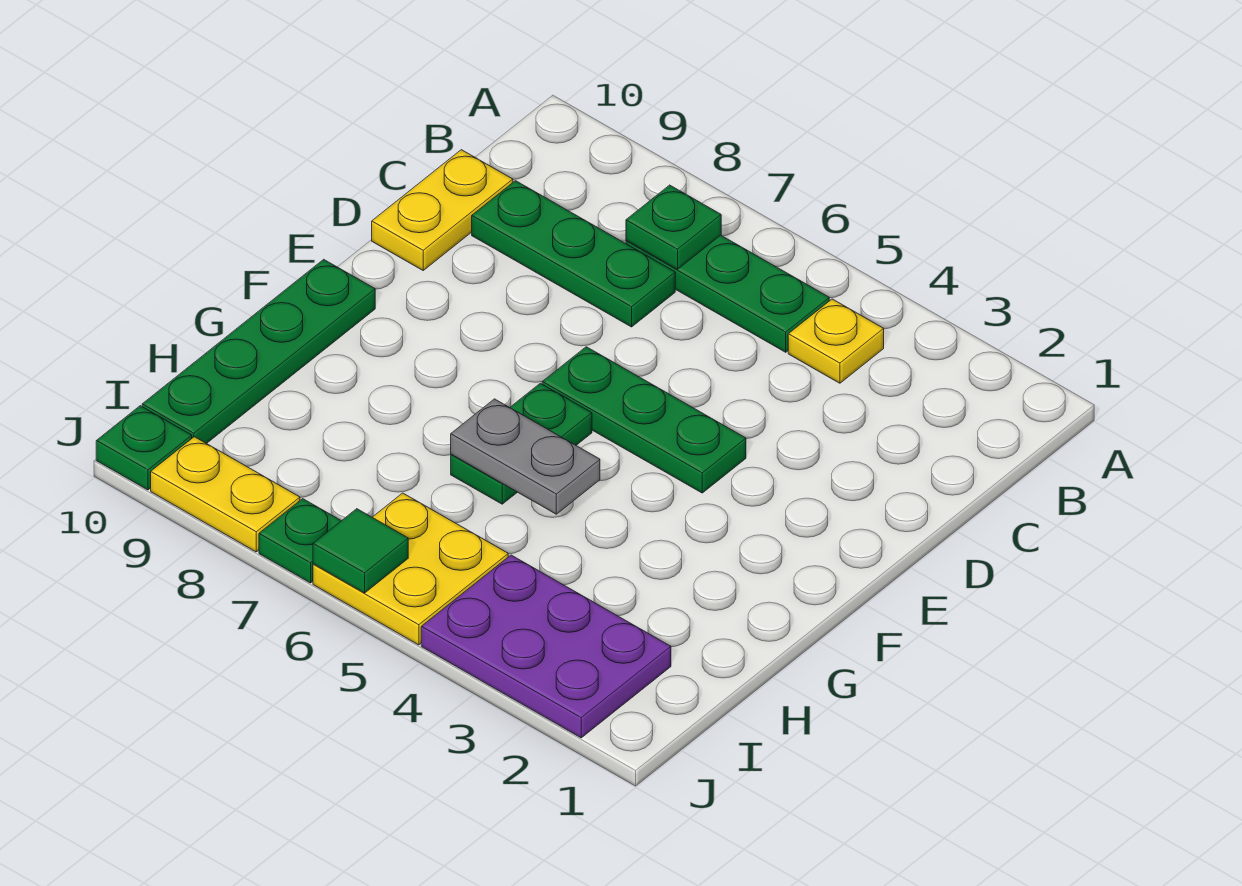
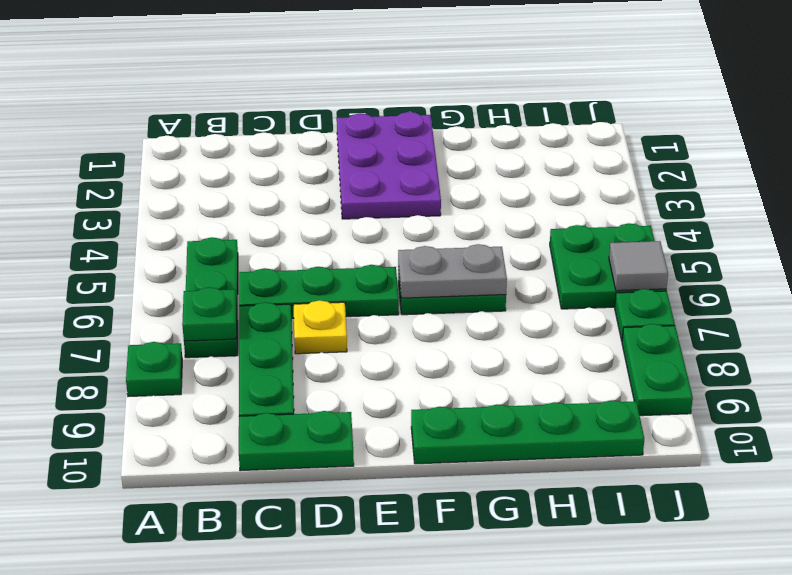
yellow plate B4 level 1 -> yellow plate D7 level 1
yellow plate C10:D10 level 1 -> green plate C10:D10 level 1
green plate E4:E6 level 1 -> green plate C6:E6 level 1
grey plate G5:G6 level 2 -> grey plate F6:G6 level 2
purple plate I2:J4 level 1 -> purple plate E1:F3 level 1
yellow plate I5:J6 level 1 -> green plate I5:J6 level 1
green tile J6 level 2 -> grey tile J6 level 2
yellow plate J8:J9 level 1 -> green plate J8:J9 level 1
green plate J10 level 1 -> green plate A8 level 1

